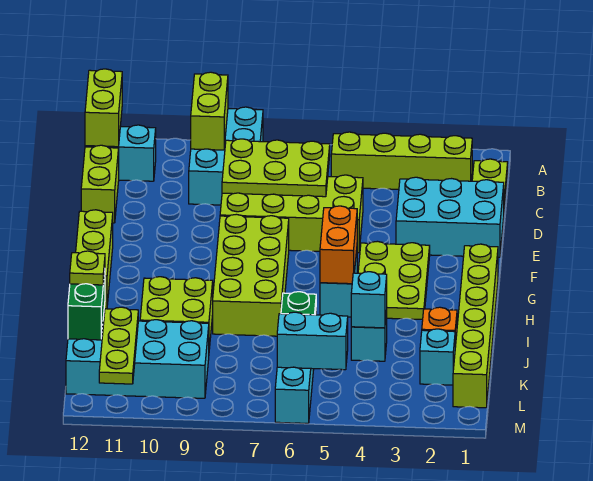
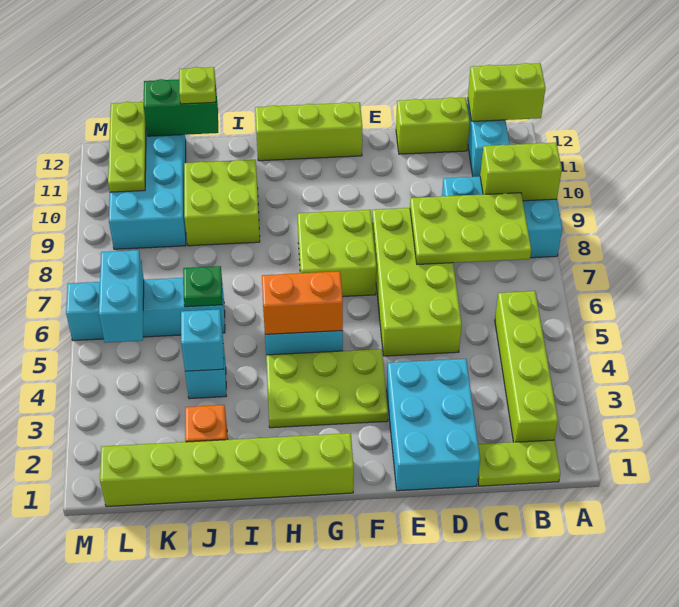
lime plate C6:D8 level 2 -> lime plate B7:D8 level 2
lime brick F7:I8 level 1 -> lime brick F7:G8 level 1
cyan brick K2 level 1 -> none
lime plate K11:M11 level 2 -> lime plate L10:L12 level 2

